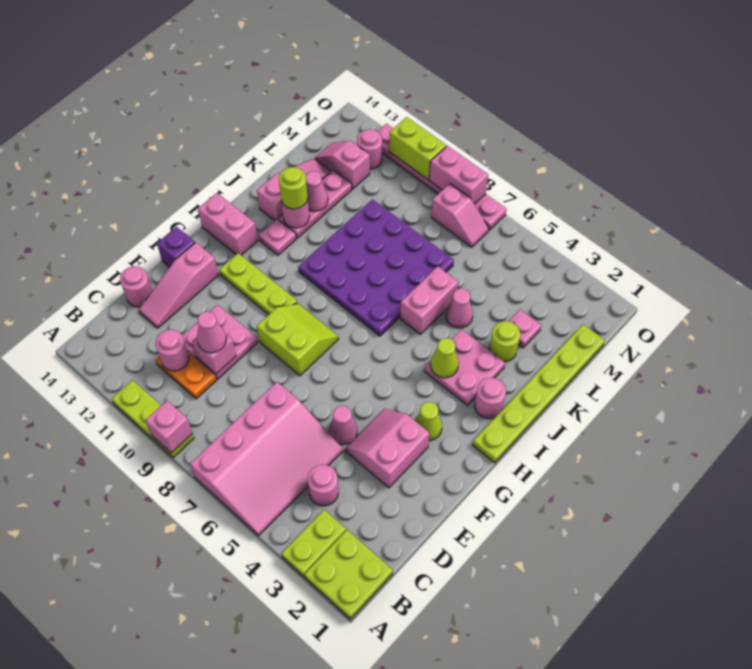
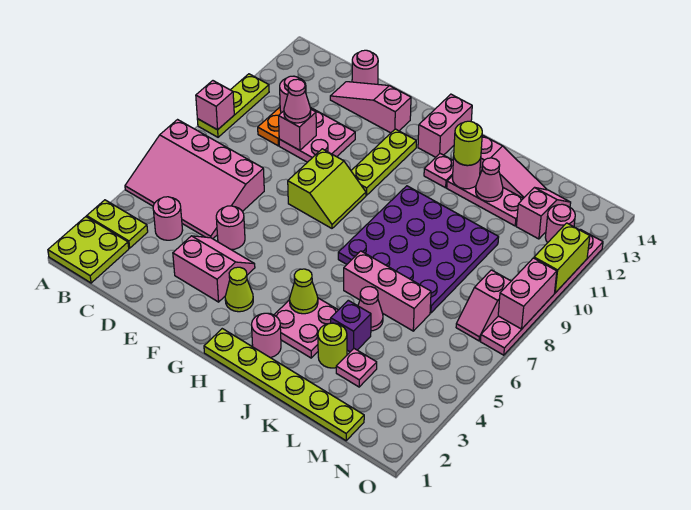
pink cone E5 level 1 -> pink round brick E5 level 1
purple brick F14 level 1 -> purple brick K4 level 1
pink brick J6:K6 level 1 -> pink brick J6:L6 level 1

